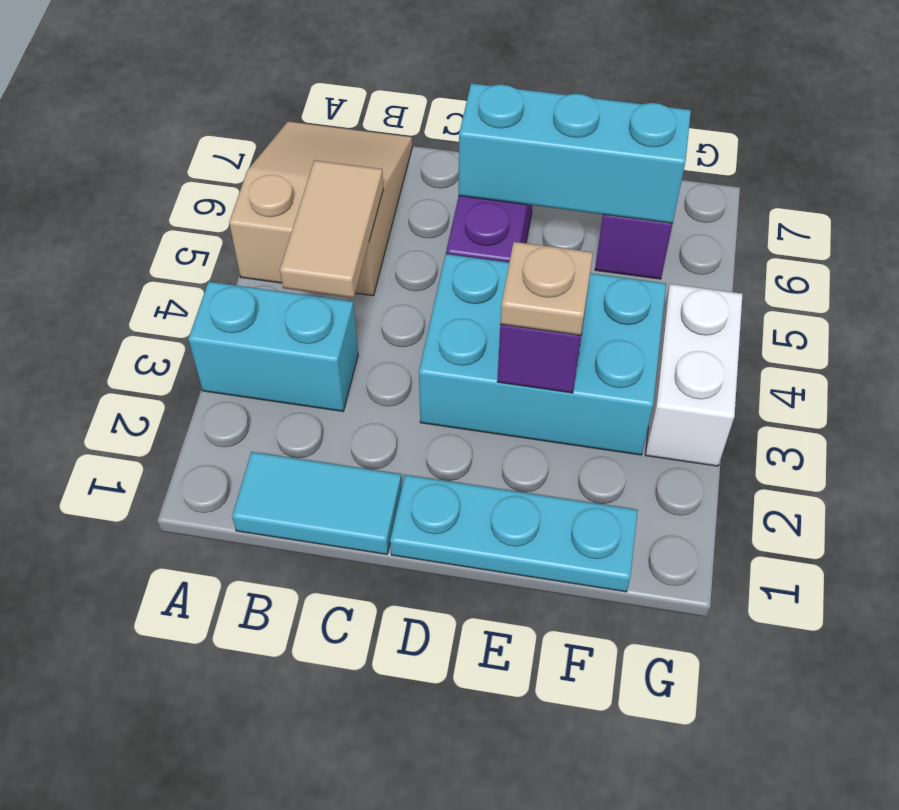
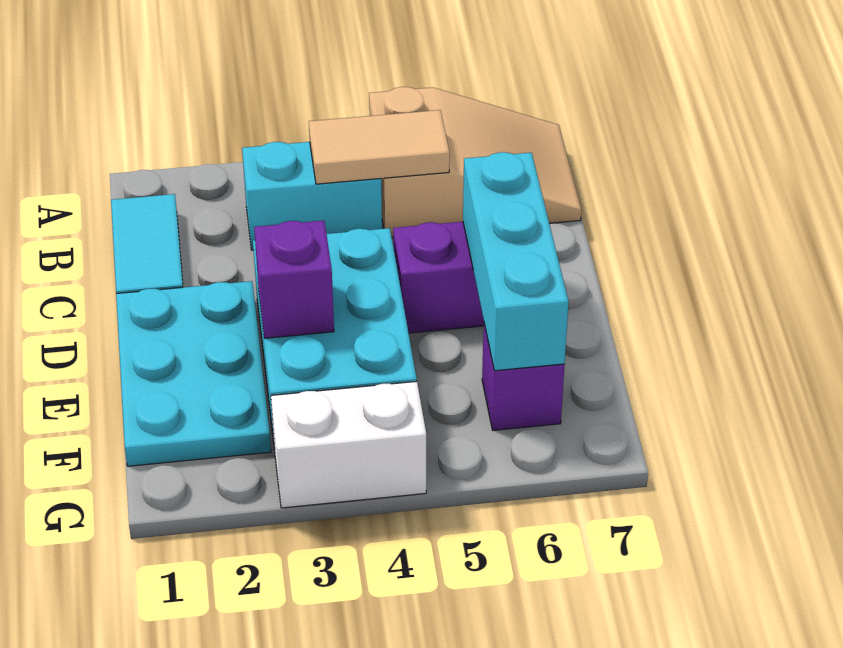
cyan brick A3:B3 level 1 -> cyan brick B3:B4 level 1
cyan plate D1:F1 level 1 -> cyan plate D1:F2 level 1
tan plate E3 level 3 -> none

